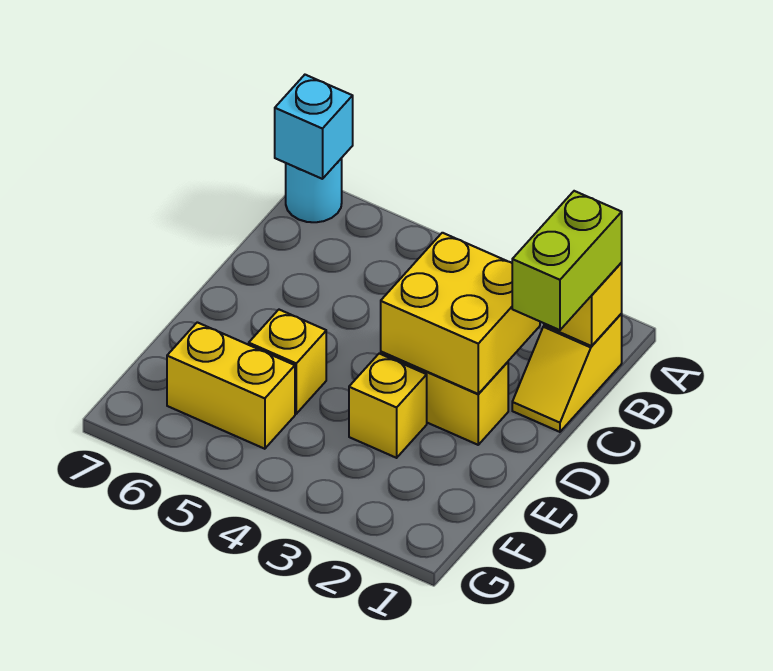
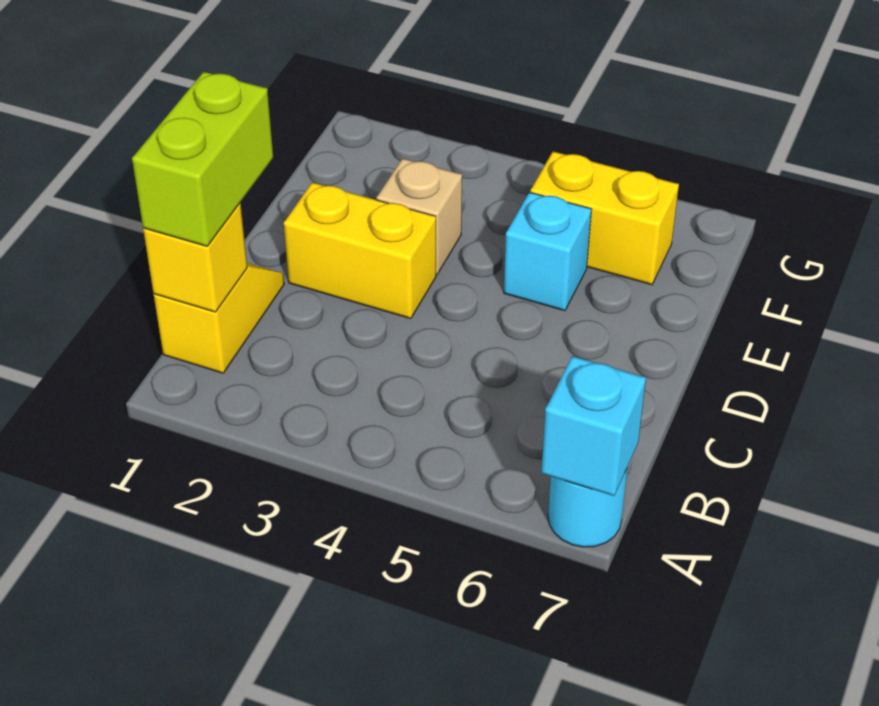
yellow brick C2:D3 level 2 -> none
yellow brick E3 level 1 -> tan brick E3 level 1
yellow brick E5 level 1 -> cyan brick E5 level 1

